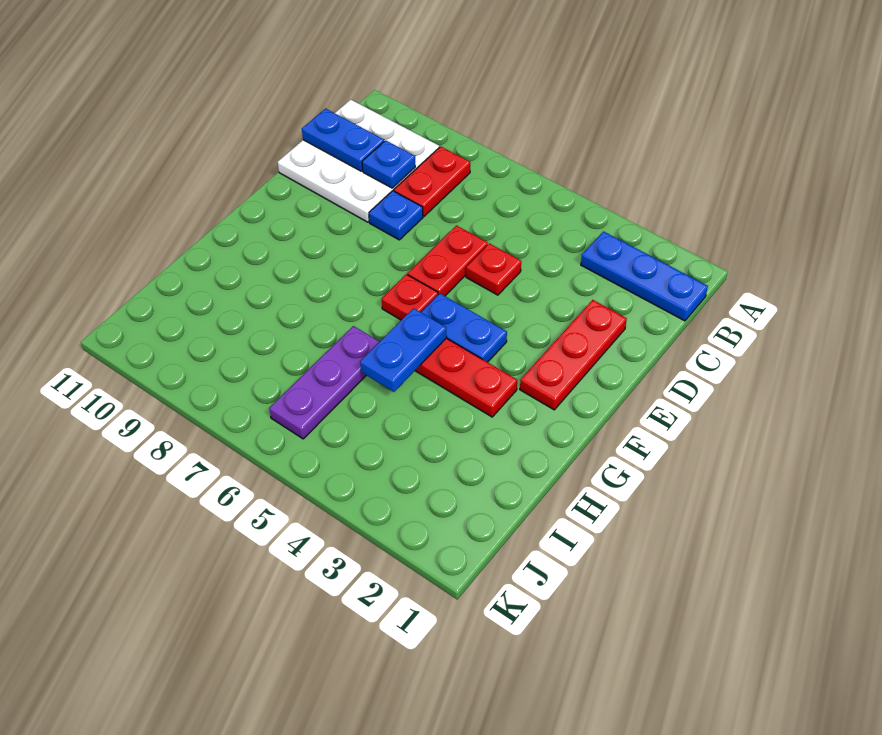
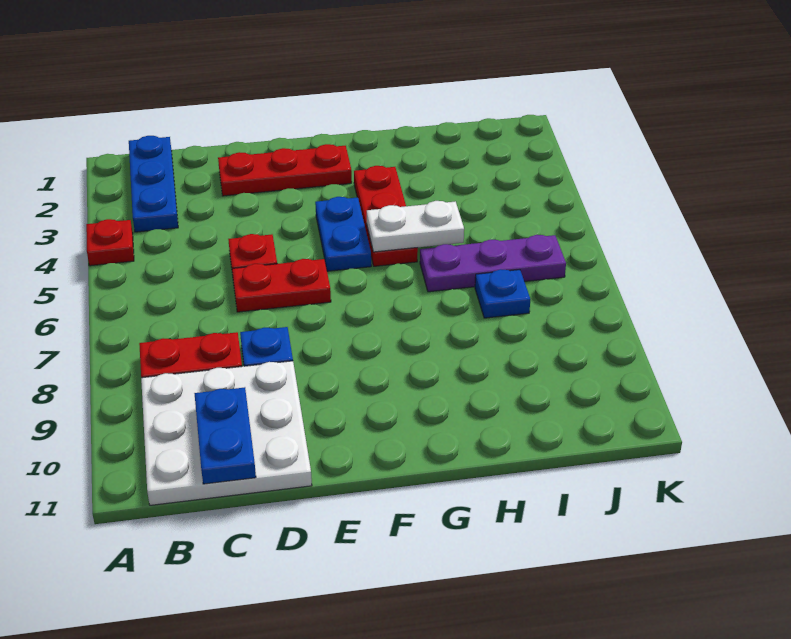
blue plate C9 level 2 -> blue plate I7 level 1
red plate F6 level 1 -> red plate A4 level 1
blue plate G5:H5 level 2 -> white plate G5:H5 level 2

